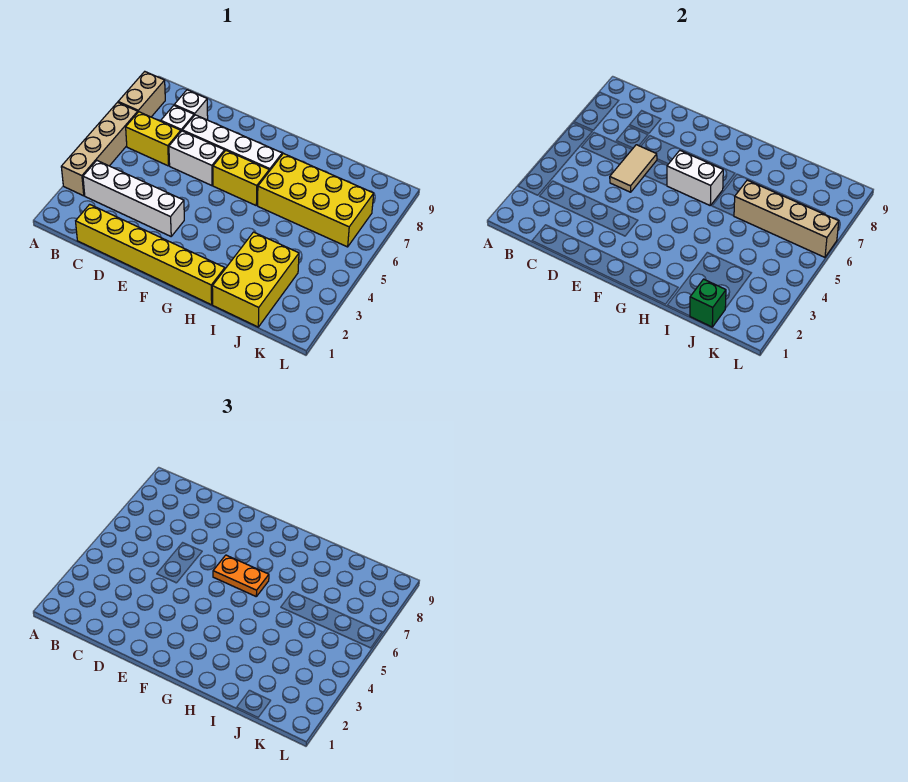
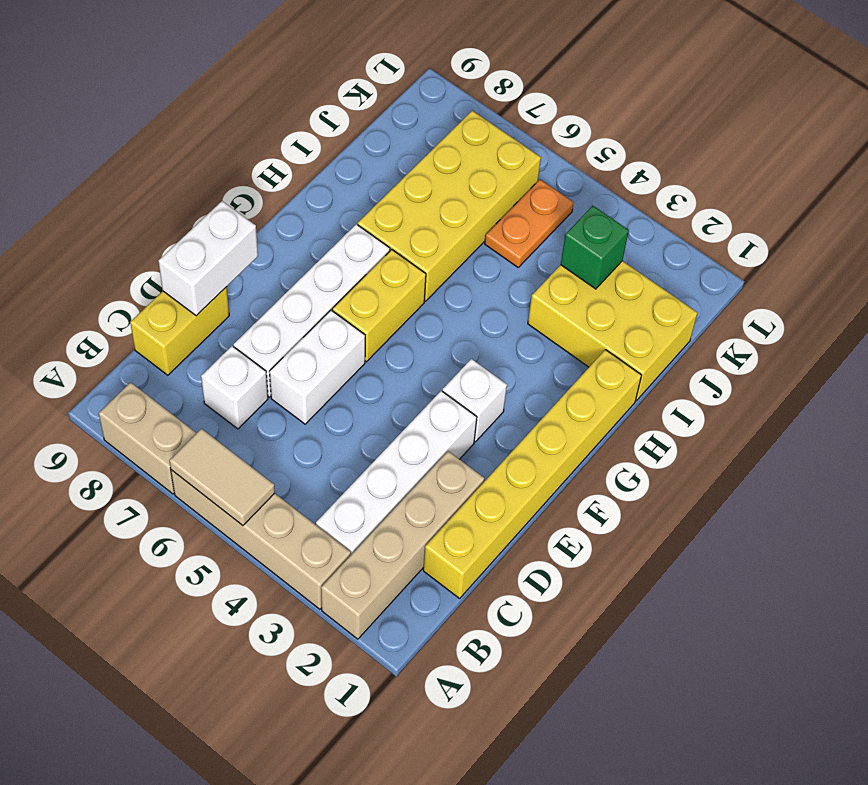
yellow brick B6:C6 level 1 -> yellow brick C9:D9 level 1
white brick C8 level 1 -> white brick F3 level 1
tan tile D5:D6 level 2 -> tan tile A5:A6 level 2
white brick F6:G6 level 2 -> white brick D9:E9 level 2
orange plate F6:G6 level 3 -> orange plate J5:K5 level 1
tan brick I6:L6 level 2 -> tan brick A2:D2 level 1
green brick J1 level 2 -> green brick J3 level 2

